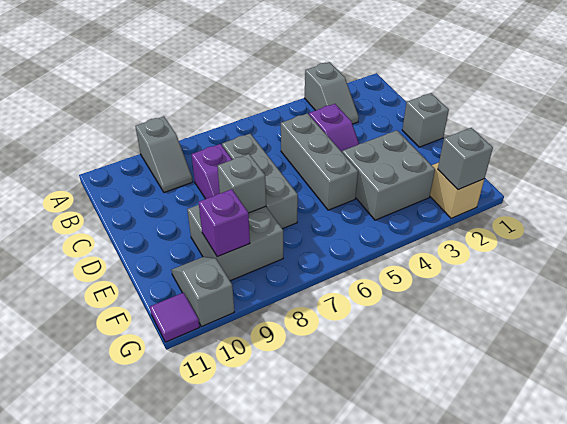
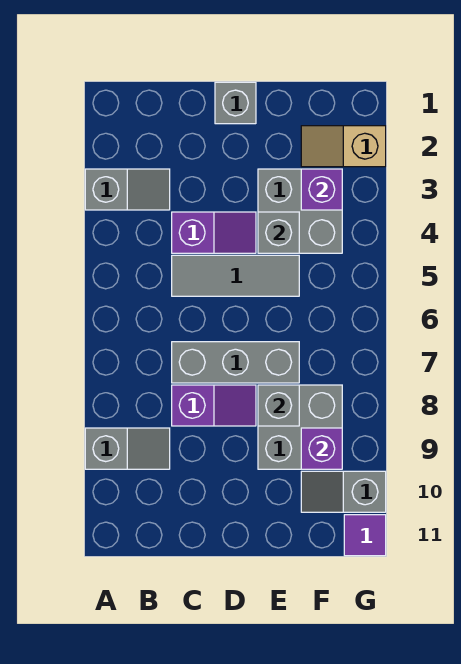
grey brick C5:E5 level 1 -> grey tile C5:E5 level 1
none -> purple brick F3 level 2
grey brick G2 level 2 -> grey brick E4 level 2

